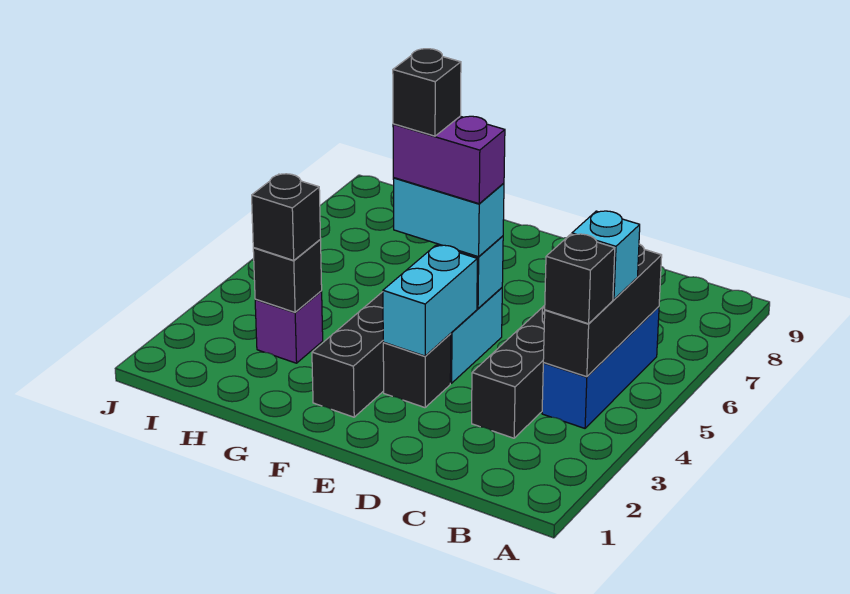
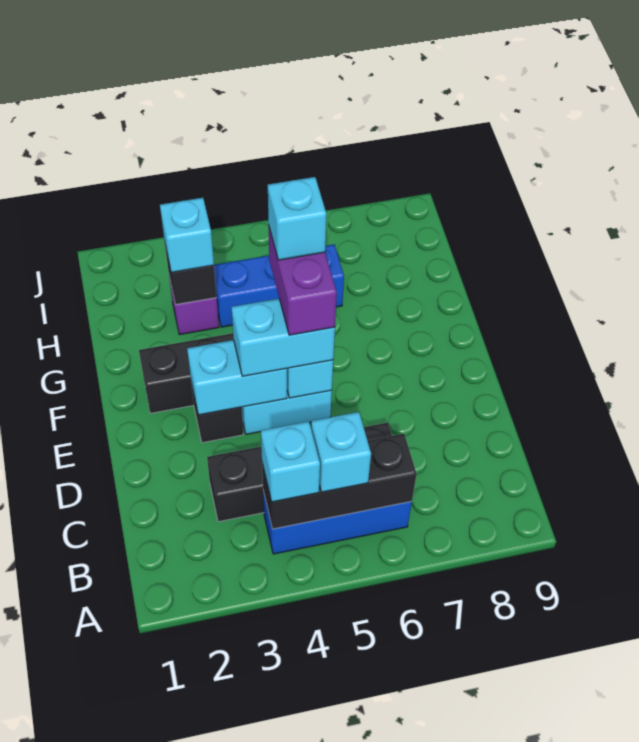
black brick B4 level 3 -> cyan brick B4 level 3
cyan brick E5:F5 level 3 -> cyan brick E4:E5 level 3
black brick F5 level 5 -> cyan brick F5 level 5
black brick H3 level 3 -> cyan brick H3 level 3
none -> blue brick H4:H6 level 1

